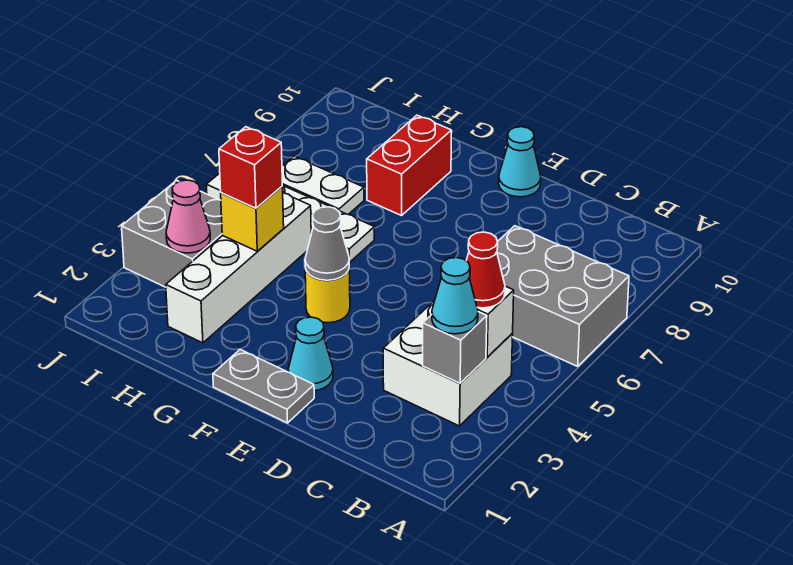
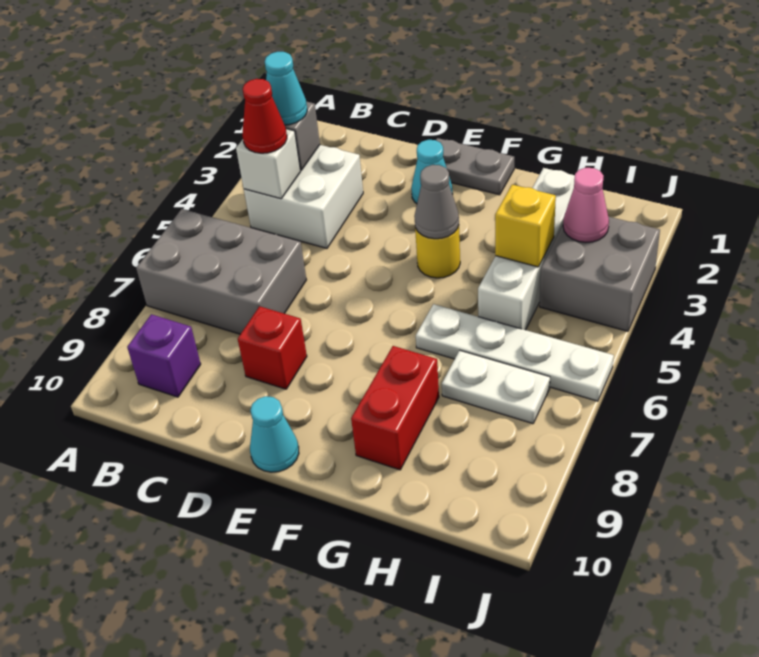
none -> purple brick B9 level 1
red brick H4 level 3 -> red brick D8 level 1

